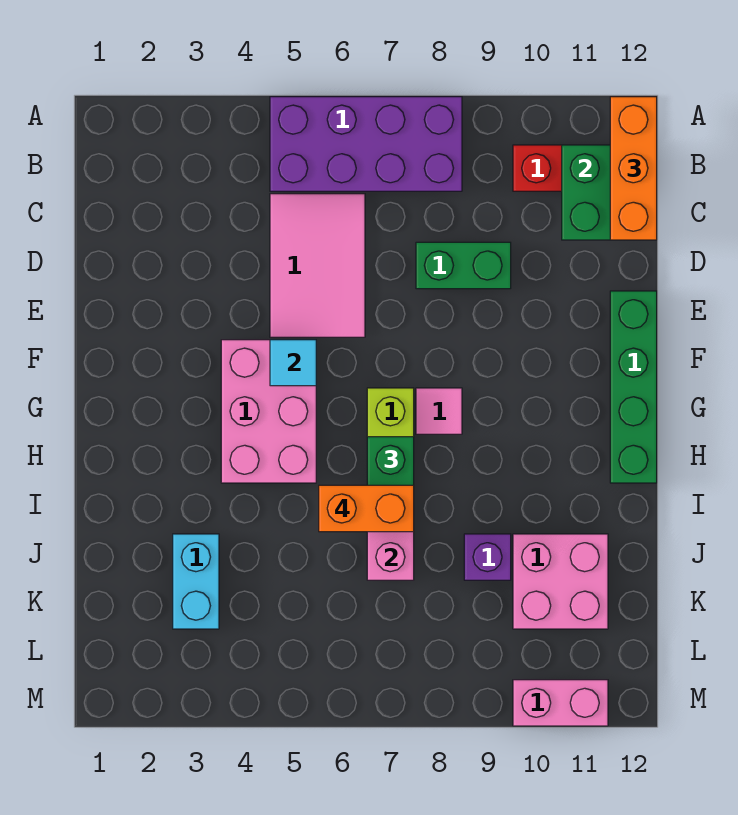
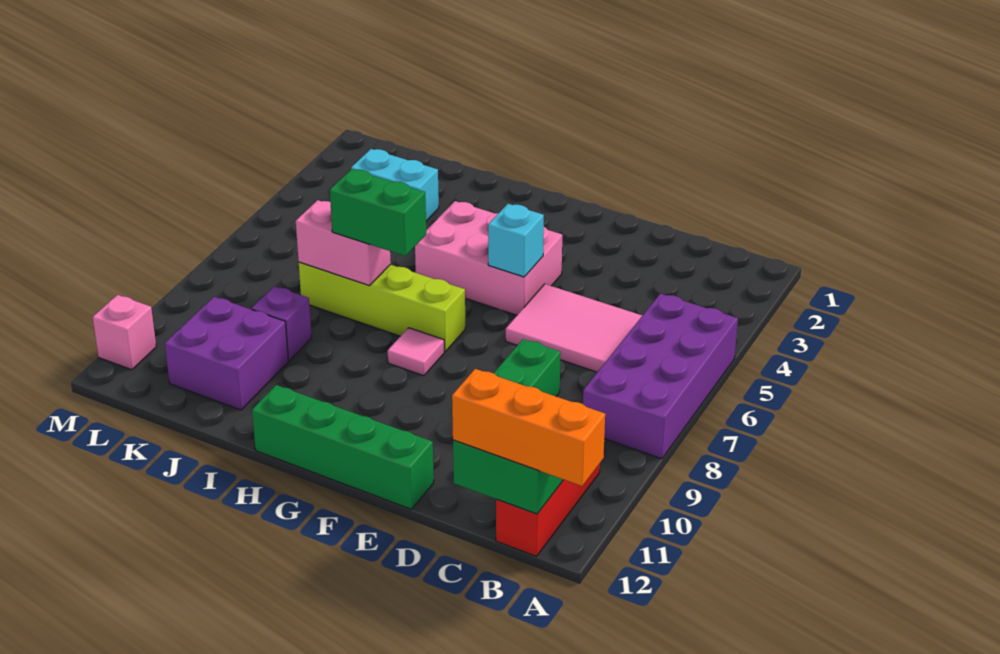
cyan tile F5 level 2 -> cyan brick F5 level 2
orange brick I6:I7 level 4 -> none
pink brick J10:K11 level 1 -> purple brick J10:K11 level 1
pink brick M10:M11 level 1 -> pink brick M11 level 1

